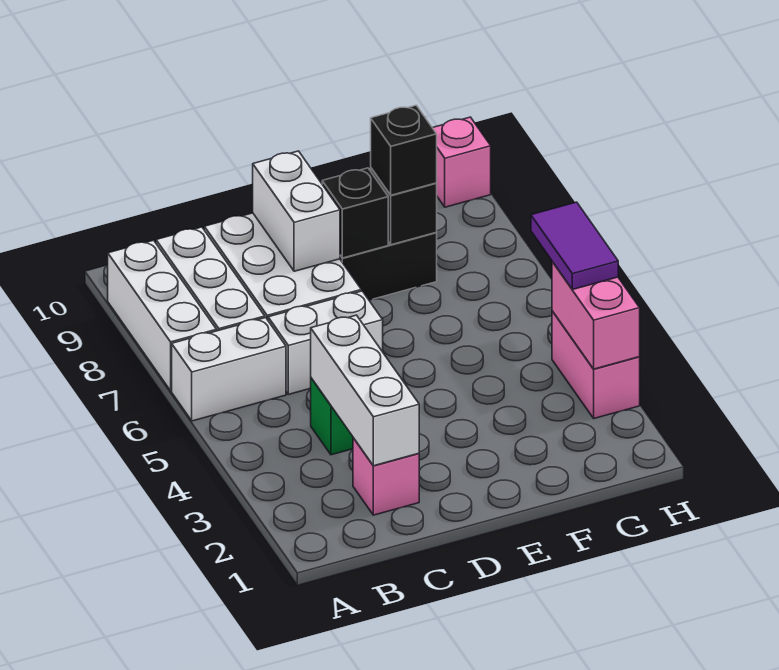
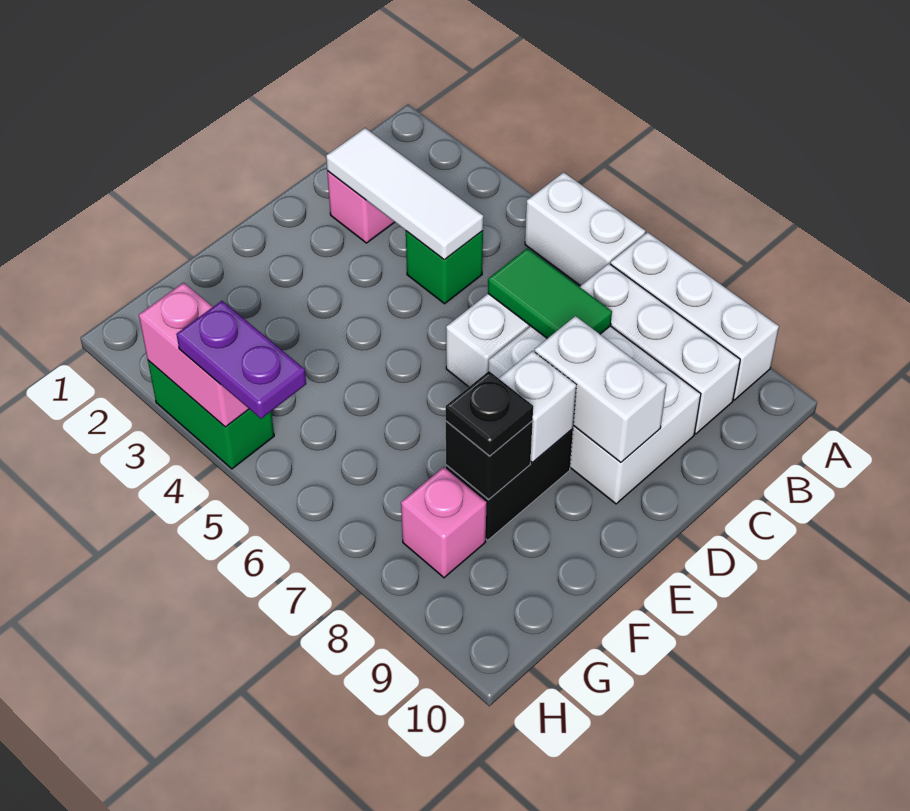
white brick A6:B6 level 1 -> white brick A5:A6 level 1
white brick C2:C4 level 2 -> white tile C2:C4 level 2
none -> green tile C6:C7 level 2
black brick E8 level 2 -> white brick E8 level 2
black brick F8 level 3 -> black plate F8 level 3
pink brick H3:H4 level 1 -> green brick H3:H4 level 1
purple tile H4:H5 level 3 -> purple plate H4:H5 level 3
pink brick H10 level 1 -> pink brick G8 level 1

